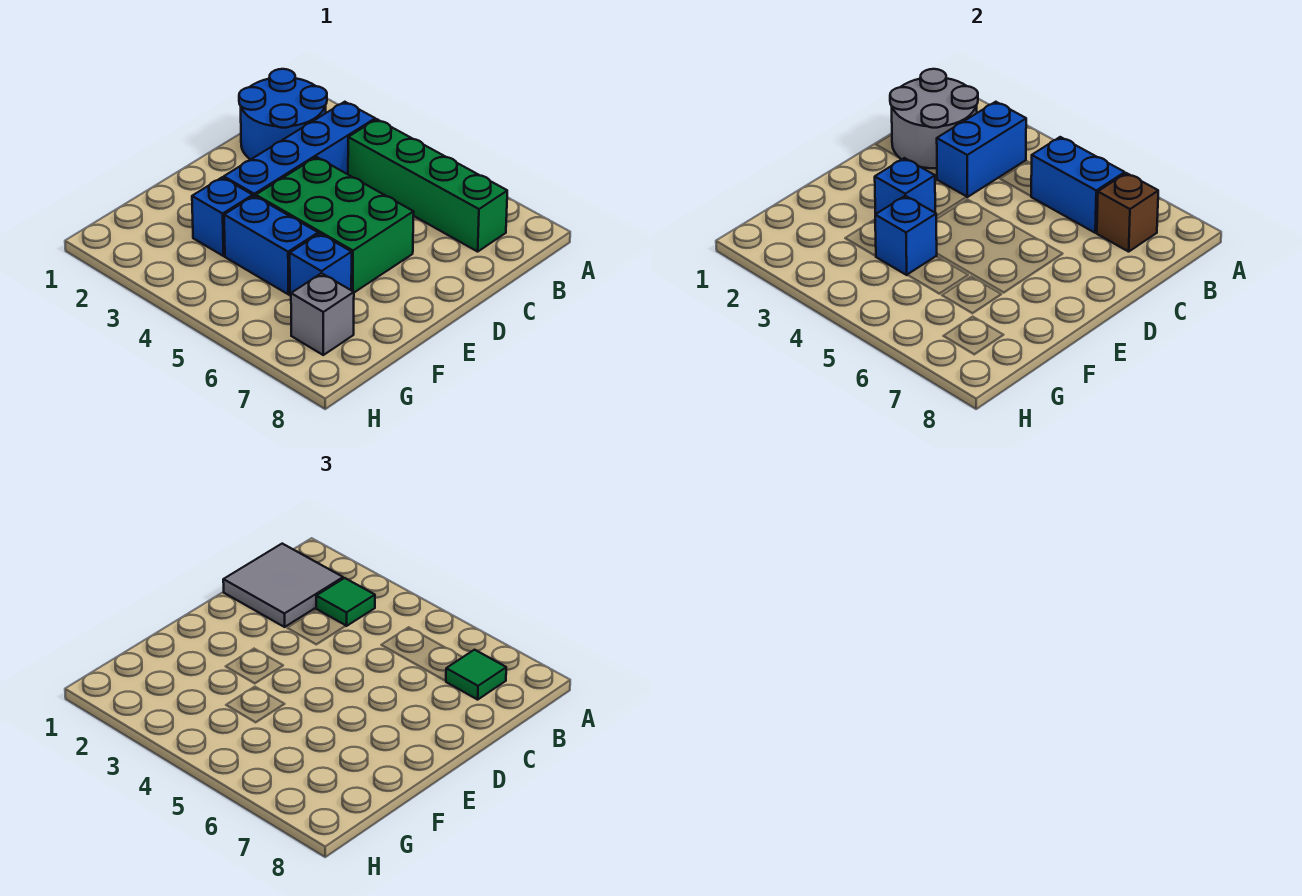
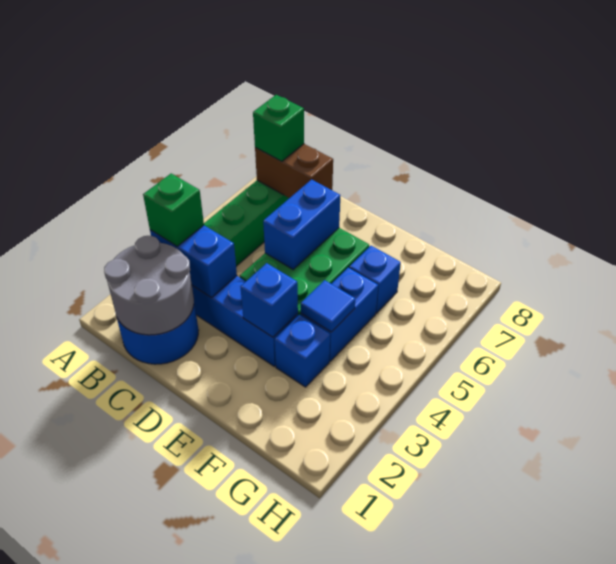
grey tile B1:C2 level 3 -> none
green tile B3 level 3 -> green brick B3 level 3
blue brick B5:B6 level 2 -> blue brick D5:D6 level 2
brown brick B7 level 2 -> brown brick B7:C7 level 2
green tile B7 level 3 -> green brick B7 level 3
blue brick F4 level 2 -> blue tile F4 level 2
grey brick G7 level 1 -> none

